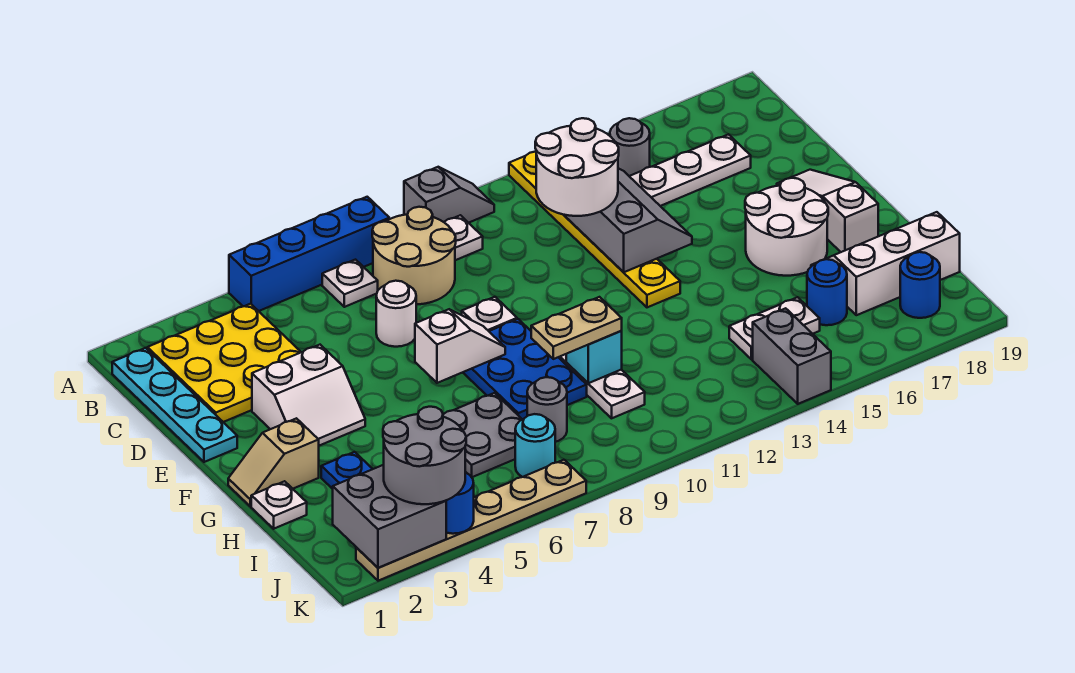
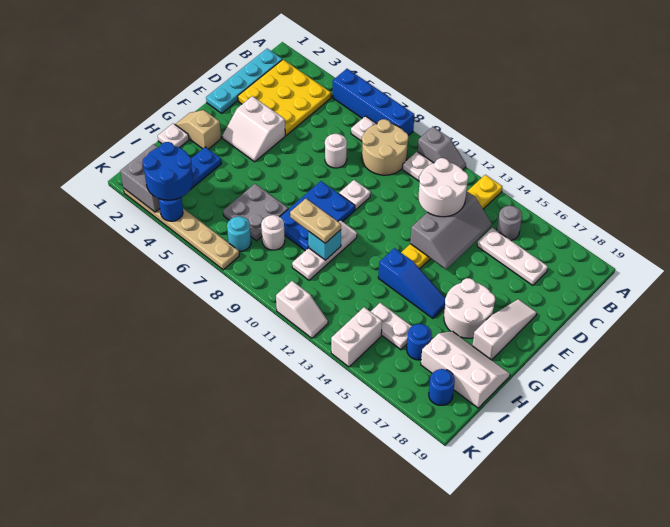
white slope F7:F8 level 2 top 7 -> white slope K11:K12 level 1 top 11
none -> blue slope G13:G15 level 1 top 13
grey round brick I8 level 1 -> white round brick I8 level 1
grey round brick J3:K4 level 3 -> blue round brick J3:K4 level 3
grey brick J14:K14 level 1 -> white brick J14:K14 level 1

